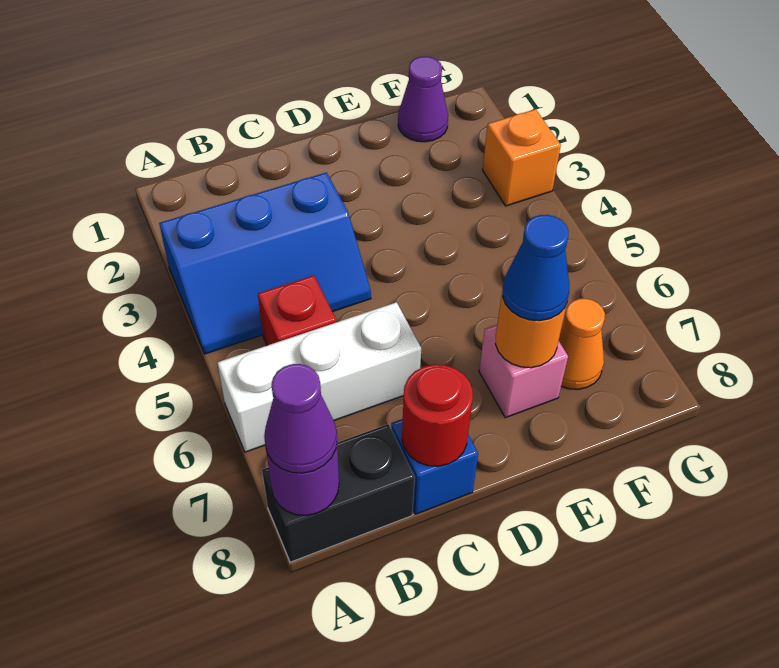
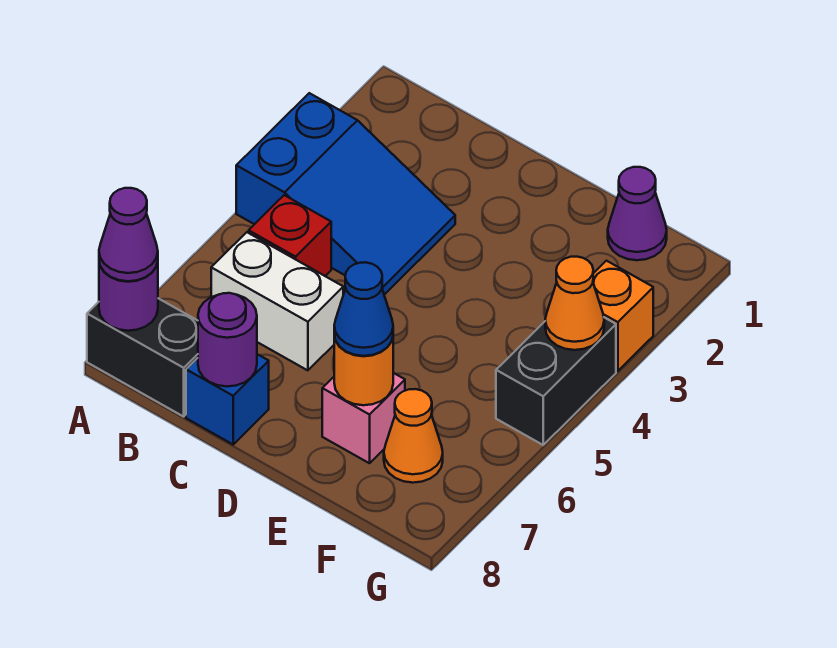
blue slope A3:C4 level 1 top 3 -> blue slope A3:C4 level 1 top A
white brick A6:C6 level 1 -> white brick B6:C6 level 1
red round brick C8 level 2 -> purple round brick C8 level 2
none -> black brick G4:G5 level 1
none -> orange cone G4 level 2

